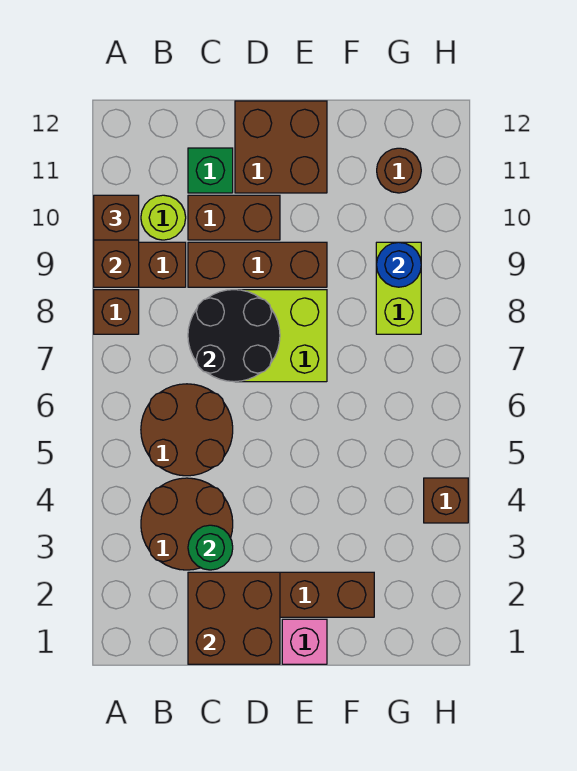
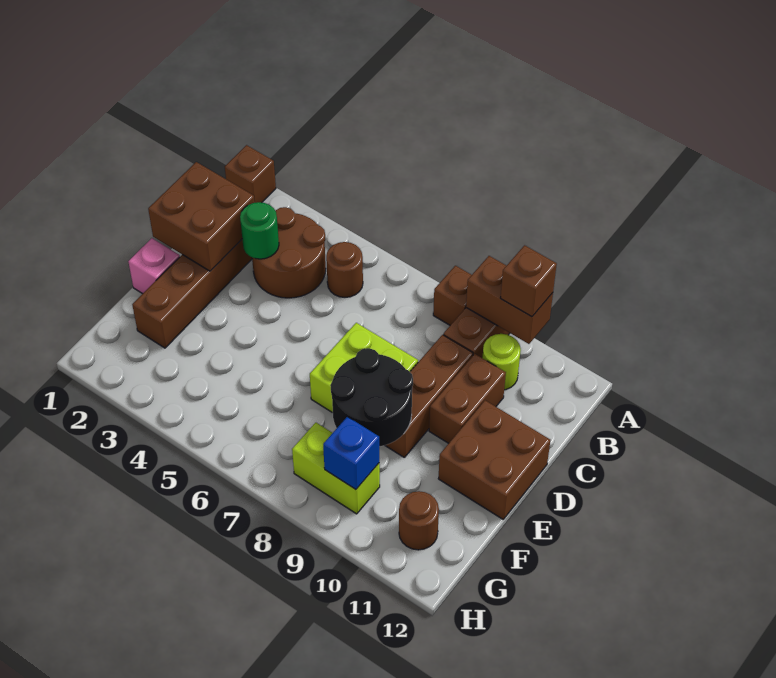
brown round brick B5:C6 level 1 -> brown round brick B5 level 1
black round brick C7:D8 level 2 -> black round brick E8:F9 level 2
green brick C11 level 1 -> none
blue round brick G9 level 2 -> blue brick G9 level 2
brown brick H4 level 1 -> brown brick A1 level 1

